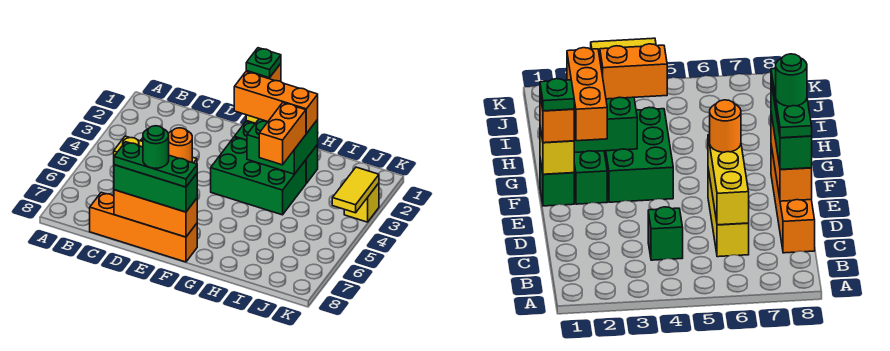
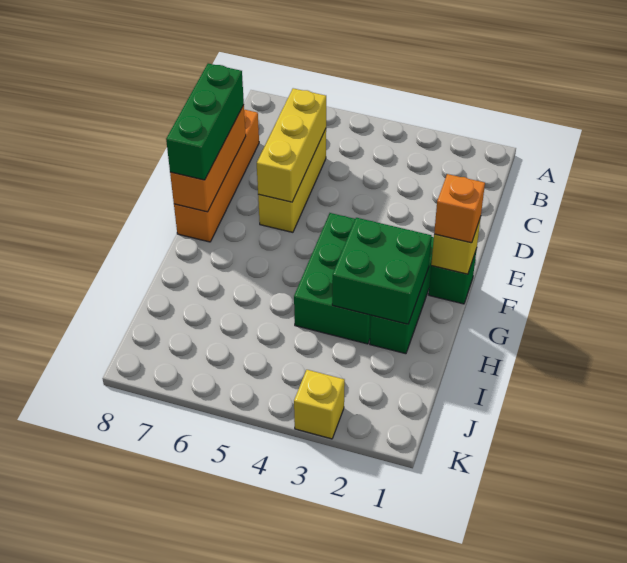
green brick C4 level 1 -> none
green plate D8:F8 level 4 -> none
orange round brick E6 level 3 -> none
green round brick E8 level 5 -> none
green plate F1 level 4 -> none
orange brick F2:H2 level 3 -> none
orange brick H3:H4 level 3 -> none
yellow tile K3:K4 level 2 -> none

